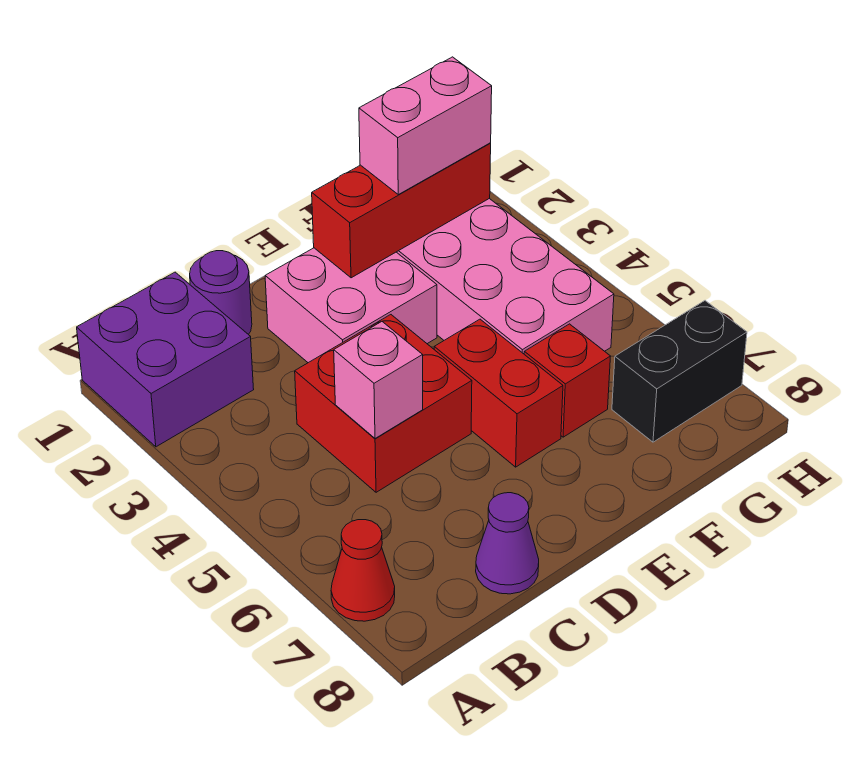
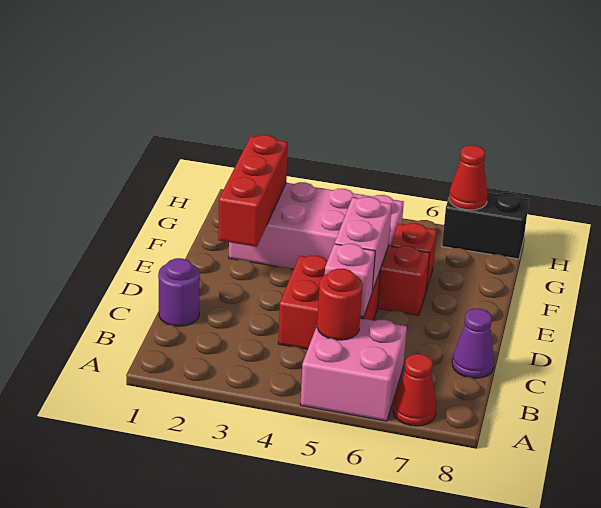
purple brick A1:B2 level 1 -> none
none -> red round brick B5 level 2
pink brick D2:E3 level 1 -> pink brick A5:B6 level 1
pink brick F2:G2 level 3 -> pink brick D5:E5 level 2
black brick G7:H7 level 1 -> black brick H7:H8 level 1
none -> red cone H7 level 2

